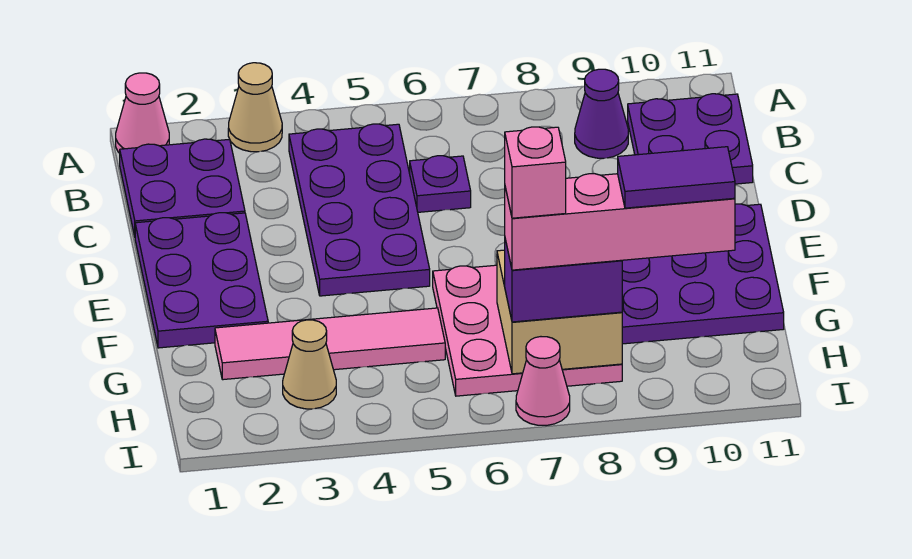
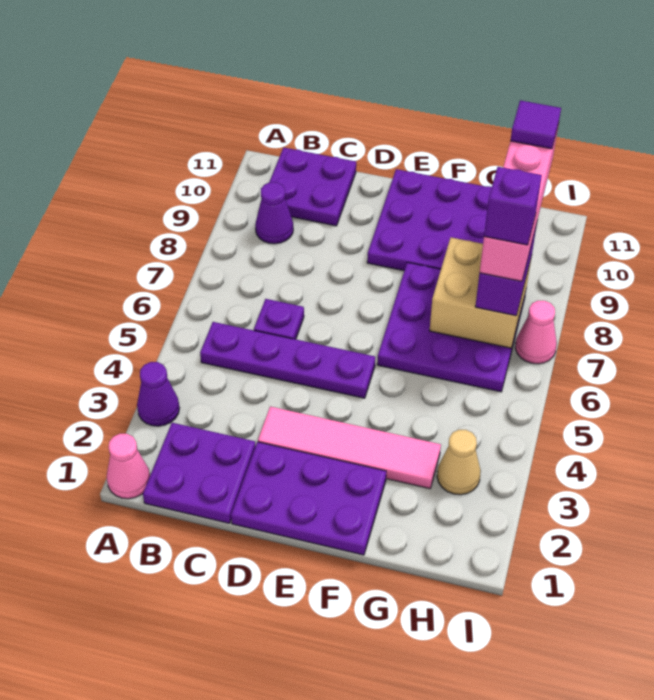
tan cone A3 level 1 -> purple cone A3 level 1
purple plate B4:E5 level 1 -> purple plate B5:E5 level 1
pink plate F6:H8 level 1 -> purple plate F6:H8 level 1
pink tile G2:G5 level 1 -> pink tile D3:G3 level 1
pink brick H7 level 5 -> purple brick H7 level 5
purple tile H9:H10 level 5 -> purple tile H10 level 5

